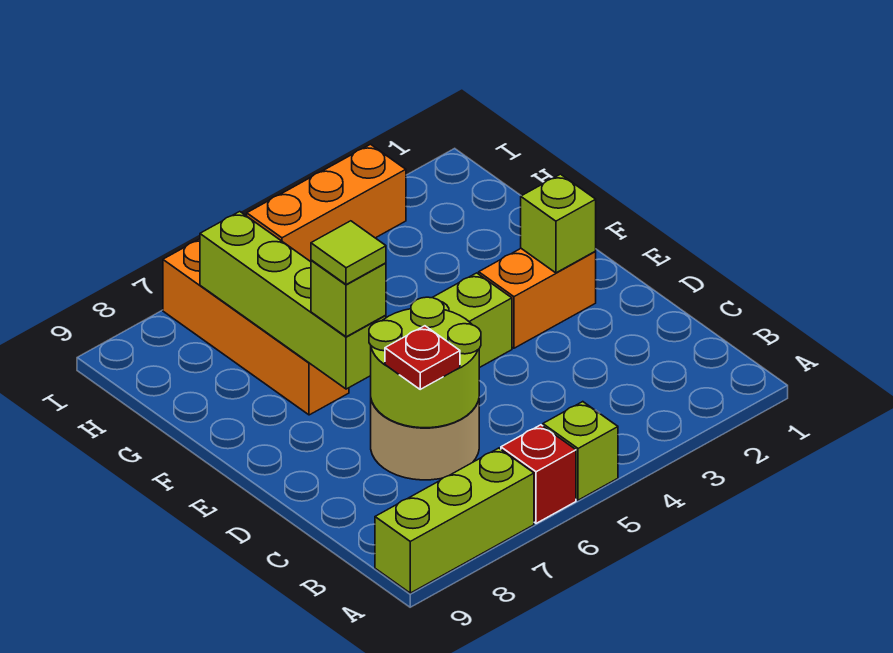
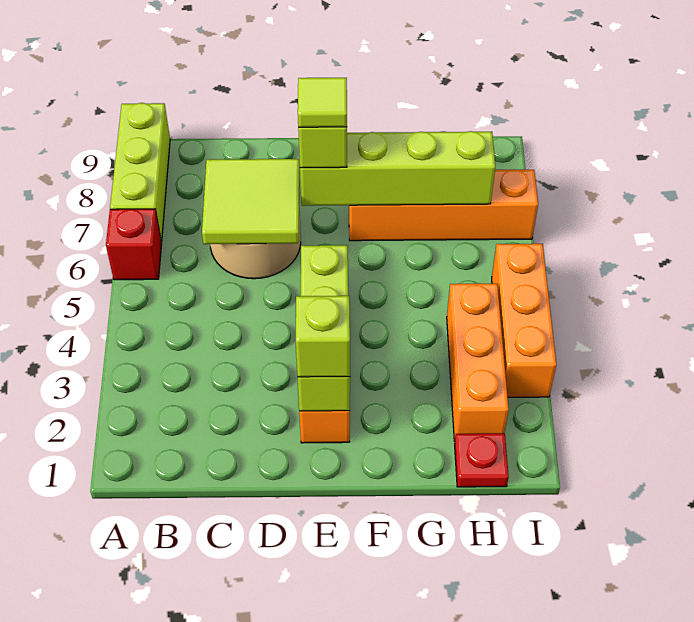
lime brick A5 level 1 -> lime brick E2 level 3
lime round brick C6:D7 level 2 -> lime tile C6:D7 level 2
red plate C7 level 3 -> red plate H1 level 1
none -> orange brick H2:H4 level 1

